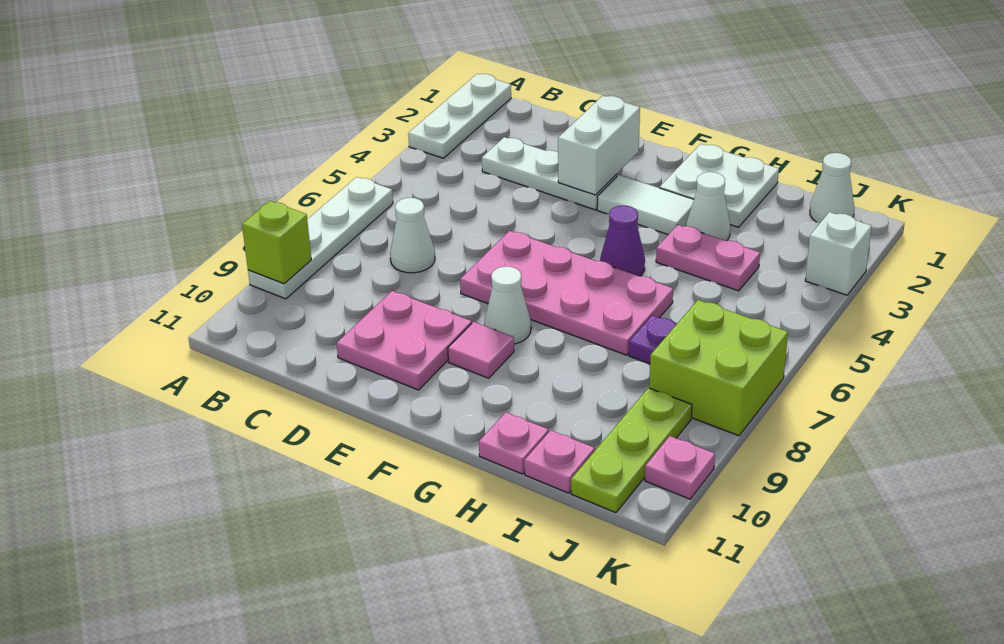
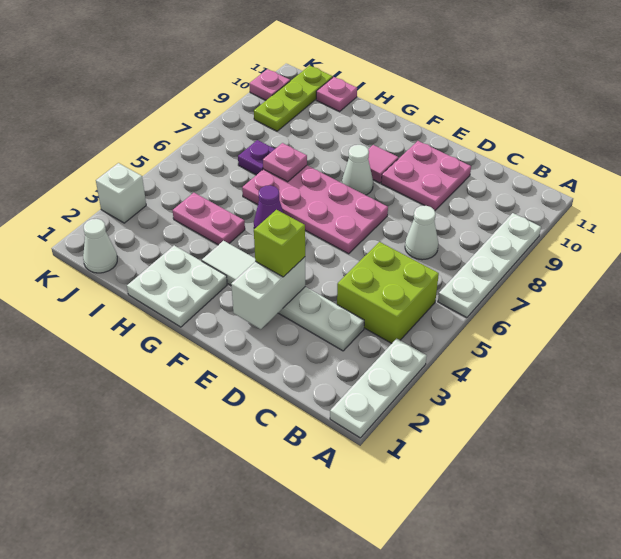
lime brick A9 level 2 -> lime brick E3 level 3
white cone H3 level 1 -> none
pink plate H11 level 1 -> pink plate H7 level 2
lime brick J7:K8 level 1 -> lime brick B4:C5 level 1

